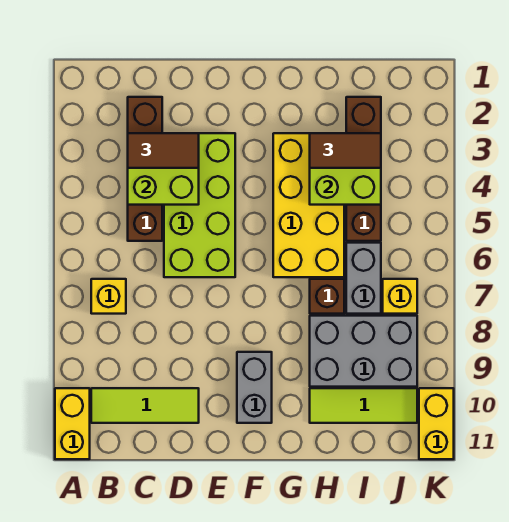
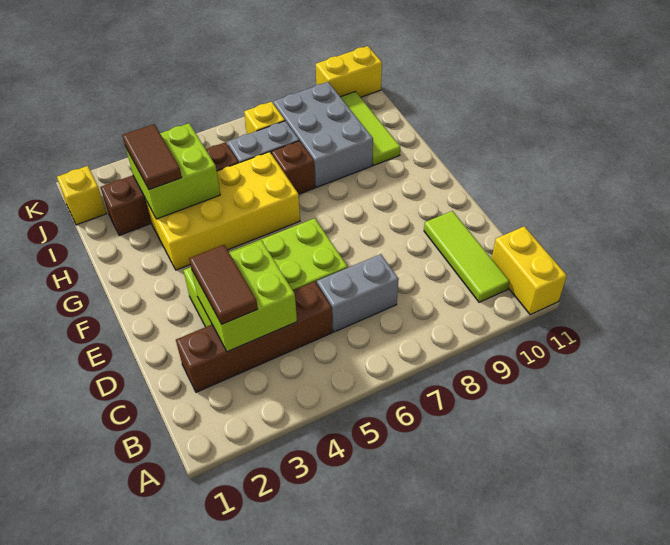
yellow brick A10:A11 level 1 -> yellow brick A11:B11 level 1
yellow brick B7 level 1 -> yellow brick J1 level 1
grey brick F9:F10 level 1 -> grey brick C6:C7 level 1

